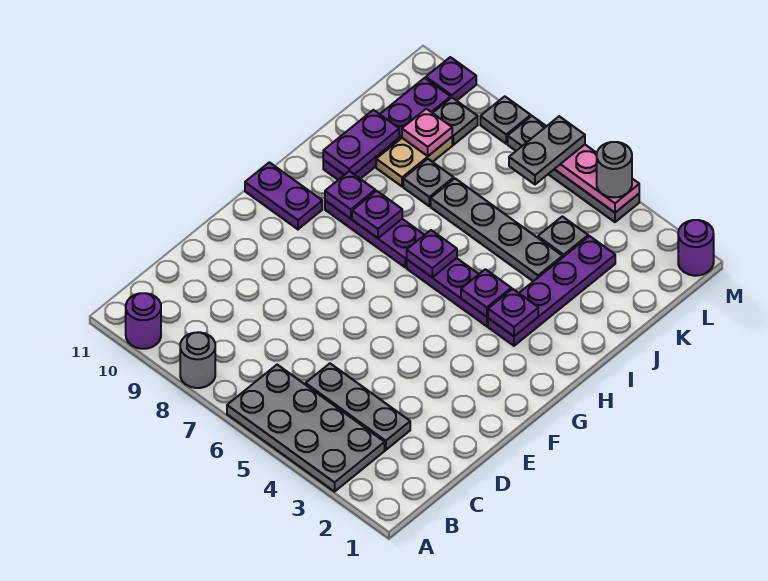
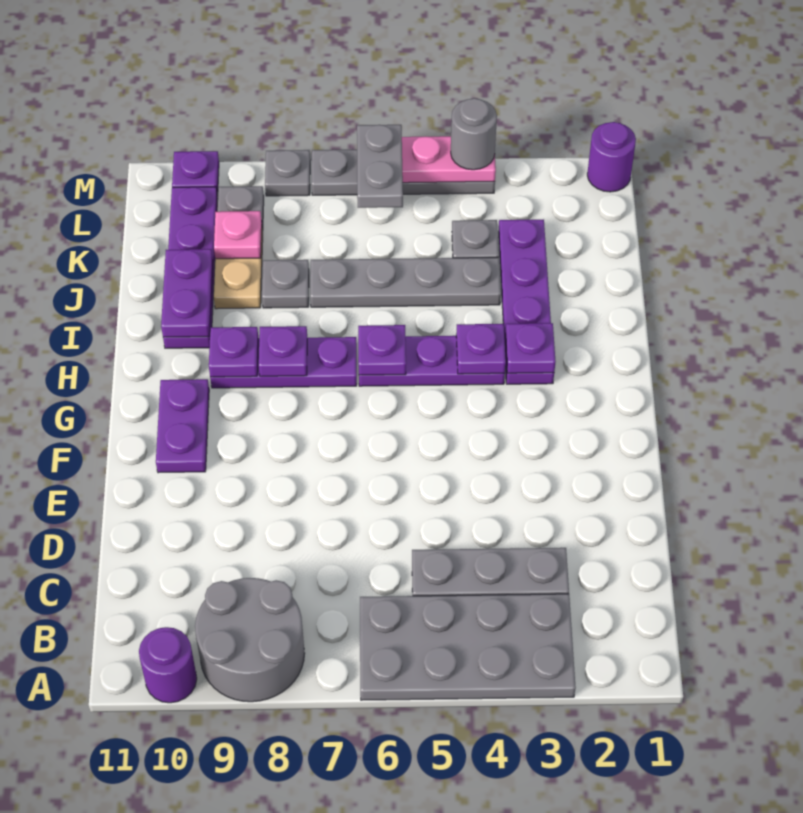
grey round brick A8 level 1 -> grey round brick A8:B9 level 1
purple plate G10:G11 level 1 -> purple plate F10:G10 level 1

